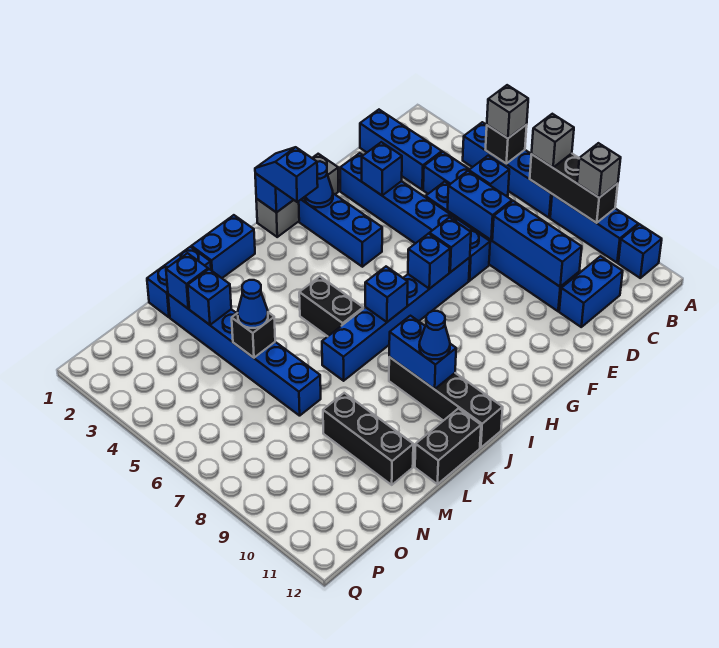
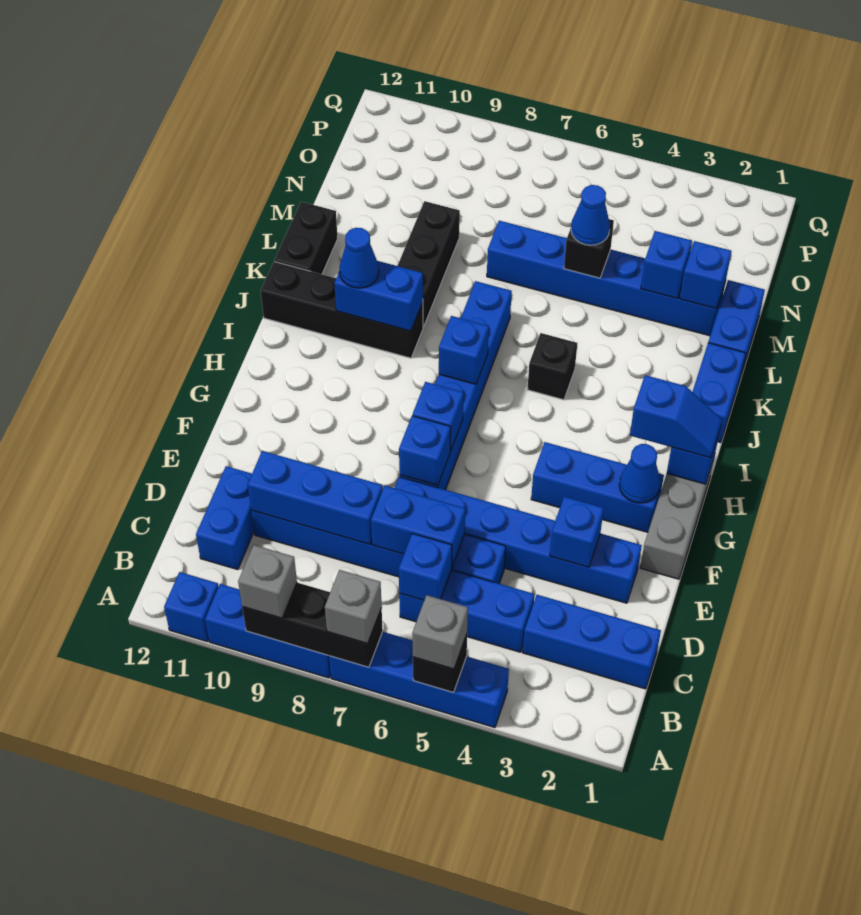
black brick J5:J6 level 1 -> black brick J5 level 1
black brick M9:M11 level 1 -> black brick K9:M9 level 1

